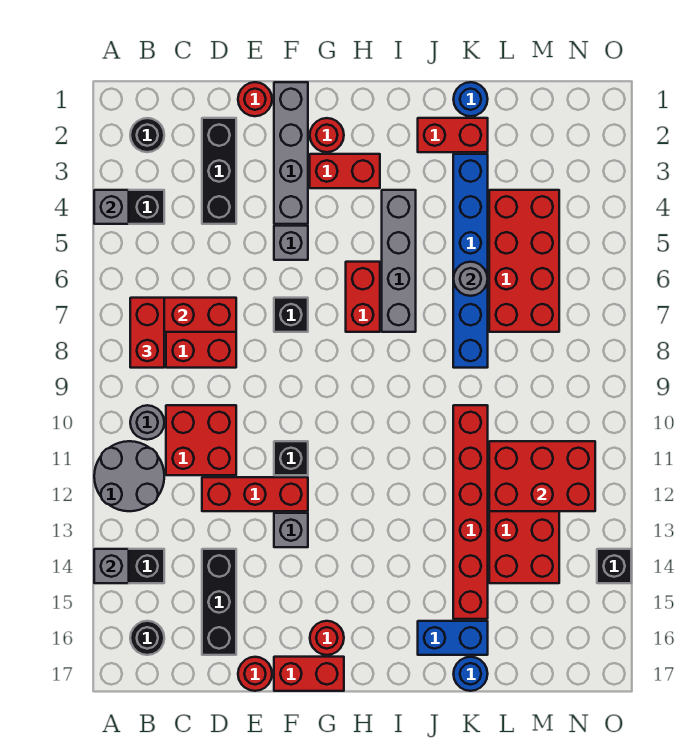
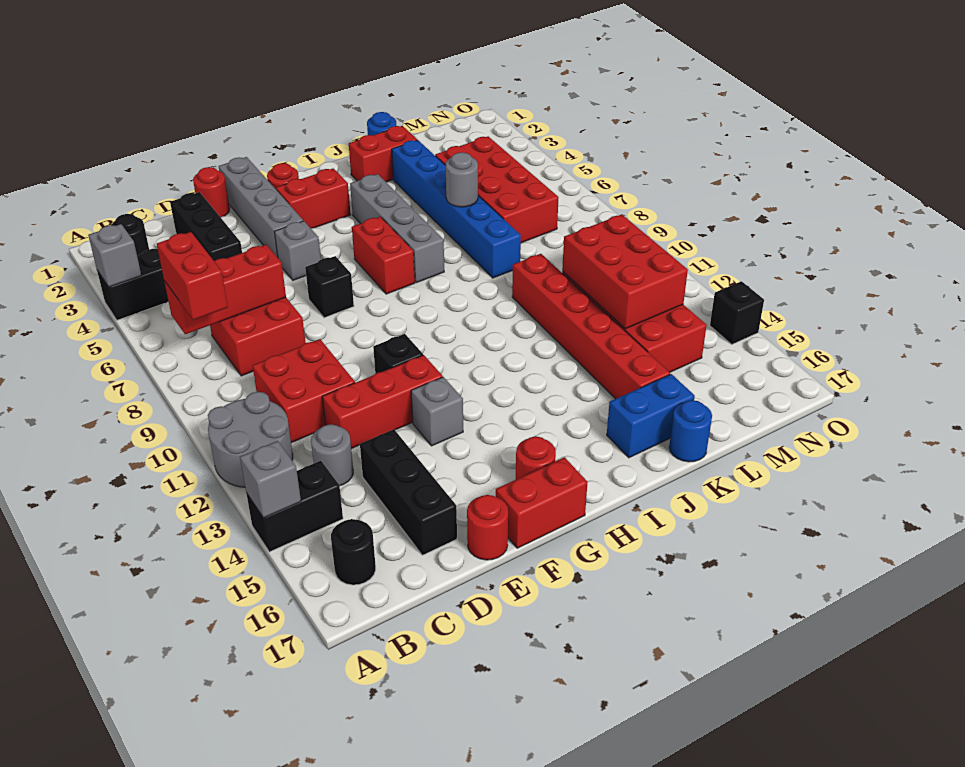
grey round brick B10 level 1 -> grey round brick C13 level 1
red brick L11:N12 level 2 -> red brick L11:M13 level 2

